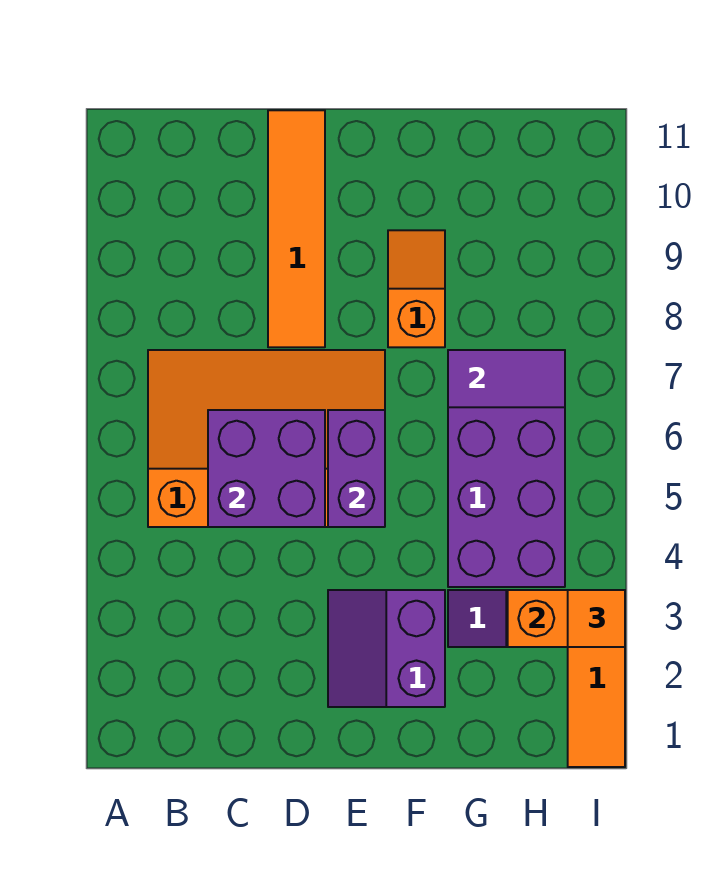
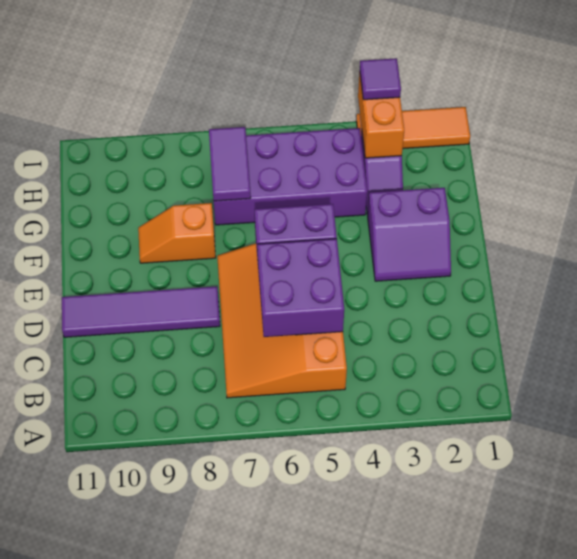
orange tile D8:D11 level 1 -> purple tile D8:D11 level 1
orange tile I3 level 3 -> purple tile I3 level 3

